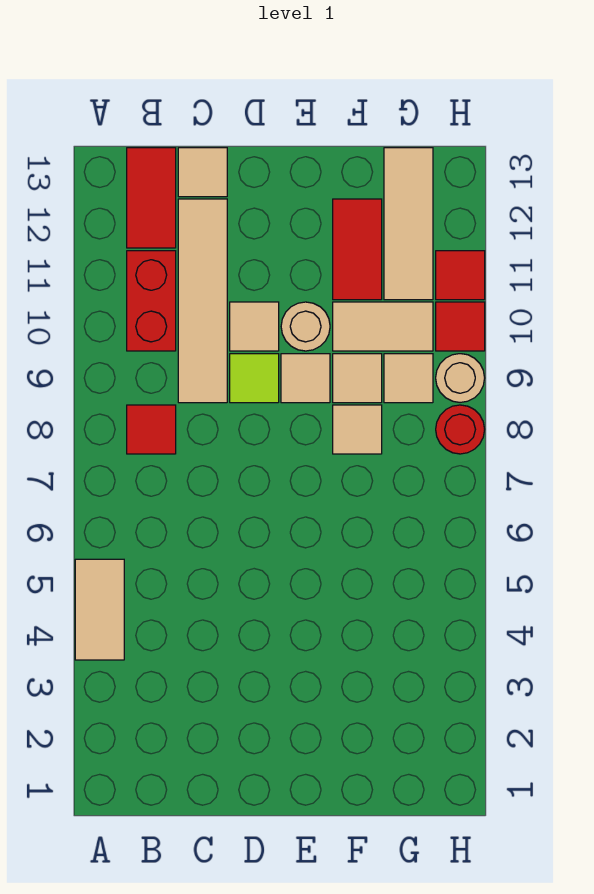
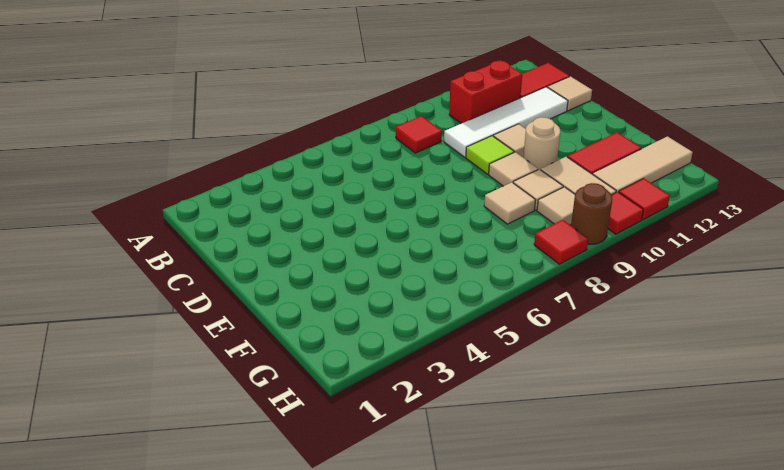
tan tile A4:A5 level 1 -> none
tan tile C9:C12 level 1 -> white tile C9:C12 level 1
red round brick H8 level 1 -> red tile H8 level 1
tan round brick H9 level 1 -> brown round brick H9 level 1

